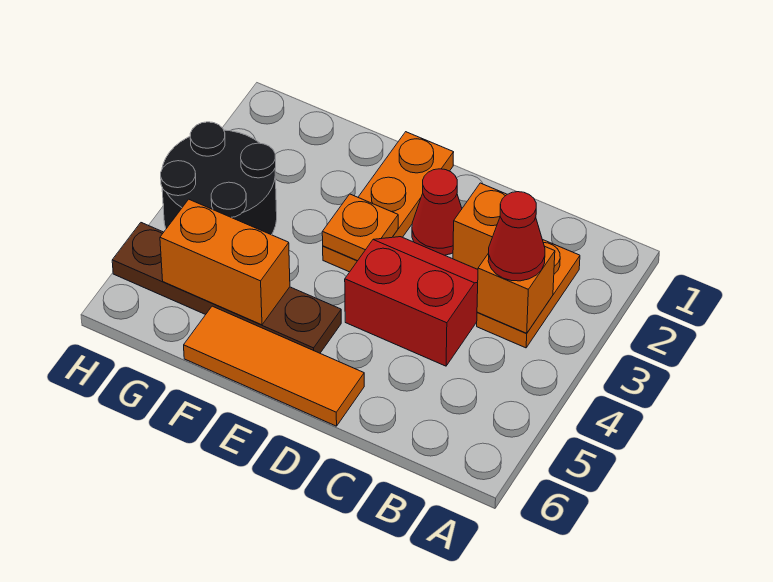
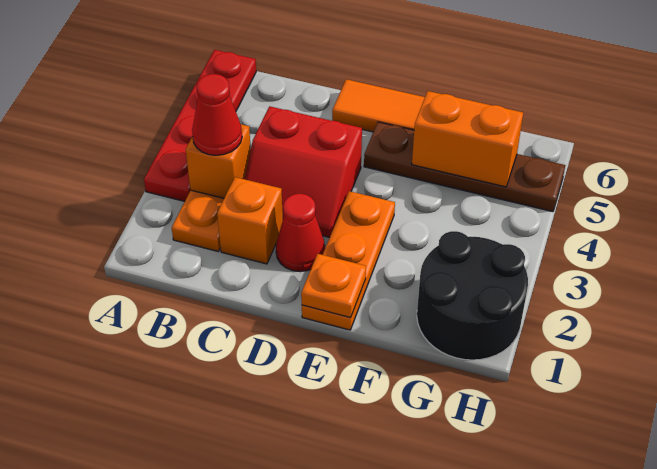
none -> red plate A3:A6 level 1
orange plate E3 level 2 -> orange plate E1 level 2
black round brick G3:H4 level 1 -> black round brick G1:H2 level 1

